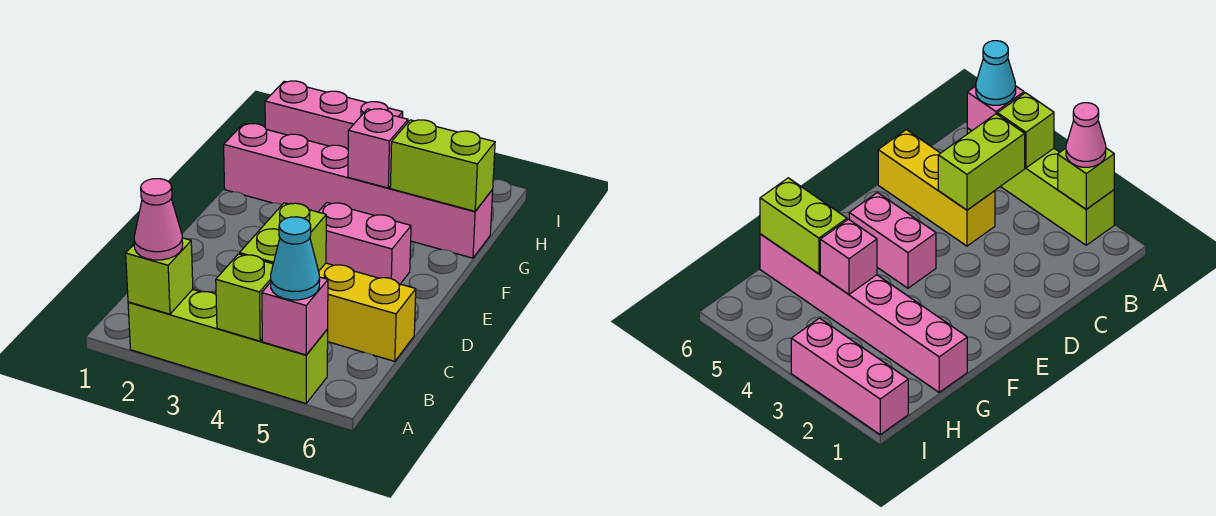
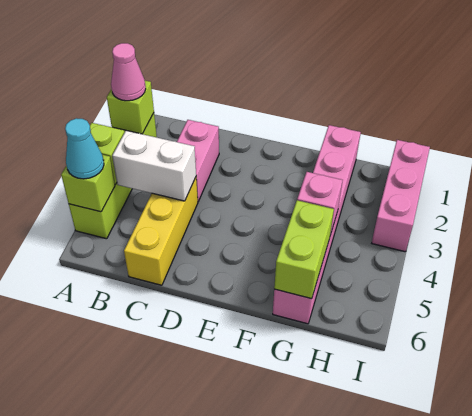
pink brick A5 level 2 -> lime brick A5 level 2
lime brick B4:C4 level 2 -> white brick B4:C4 level 2
pink brick E4:E5 level 1 -> pink brick C2:C3 level 1

